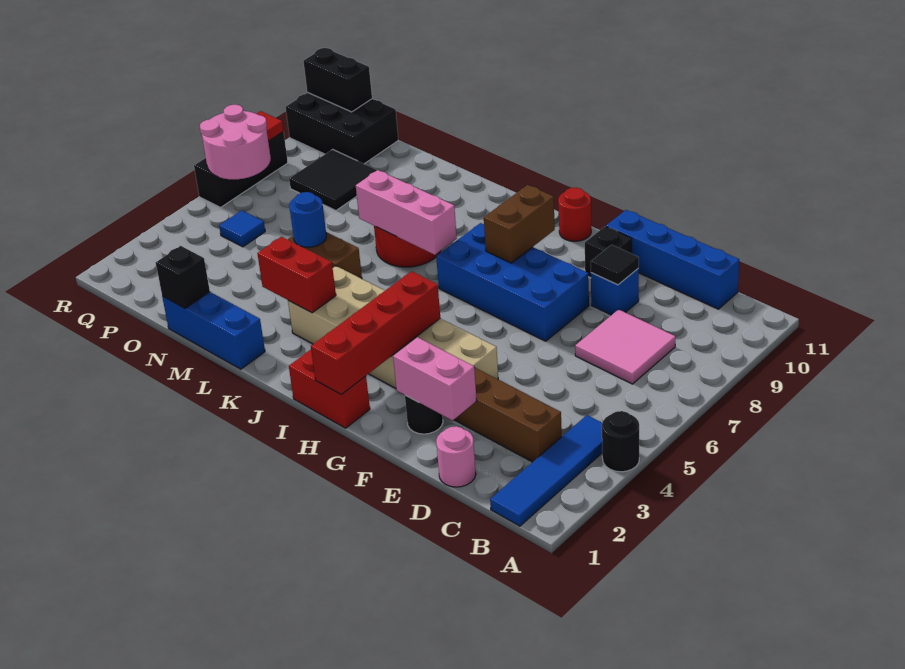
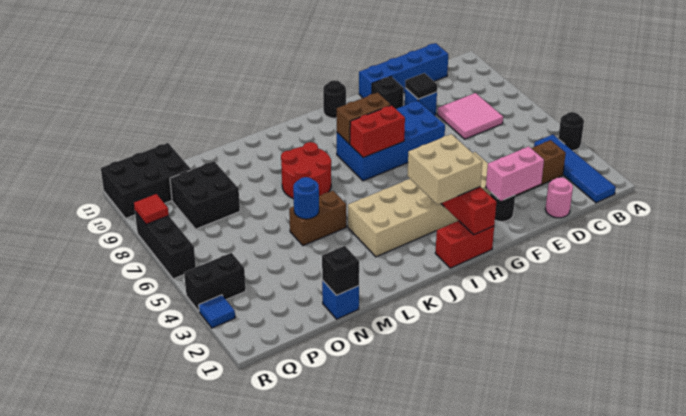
none -> tan brick H2:I3 level 3
brown brick H8:H9 level 2 -> brown brick H8:I8 level 2
red round brick H11 level 1 -> black round brick H11 level 1
pink brick J7:L7 level 2 -> none
red brick K3:L3 level 2 -> red brick H7:I7 level 2
blue brick L1:N1 level 1 -> blue brick N1 level 1
black tile O8:P9 level 1 -> black brick O8:P9 level 1
blue tile P5 level 1 -> blue tile R3 level 1
pink round brick Q6:R7 level 2 -> none
black brick Q11:R11 level 2 -> black brick Q4:R4 level 1

